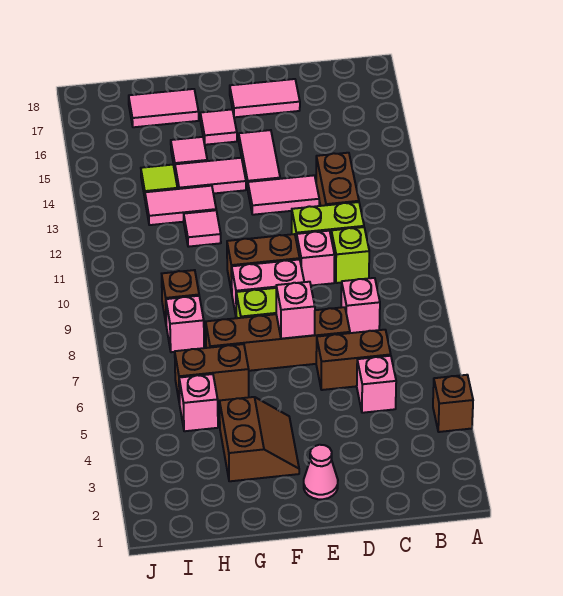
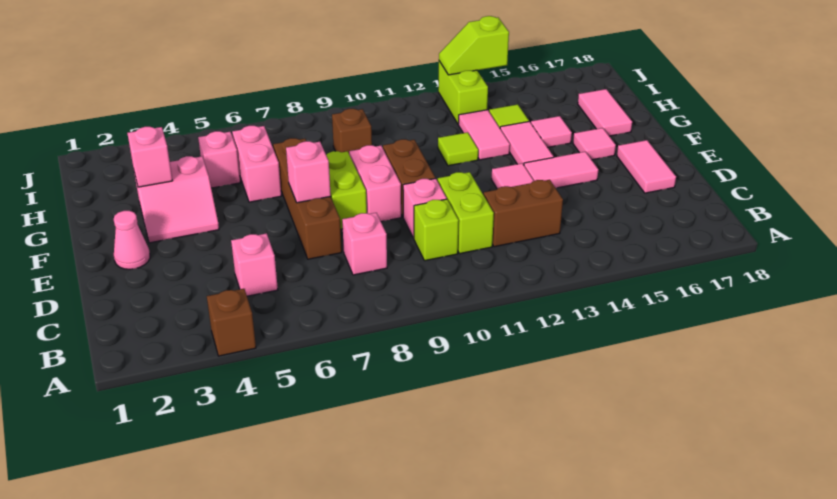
brown brick C6:D6 level 1 -> none
brown slope F3:G4 level 1 top G -> pink slope F3:G4 level 1 top G
brown brick G6:H6 level 1 -> pink brick G6:H6 level 1
pink tile G12 level 1 -> lime tile G12 level 1
pink brick H8 level 1 -> pink brick G3 level 2
none -> lime brick I13:J13 level 1
none -> lime slope J13:J14 level 2 top 14

